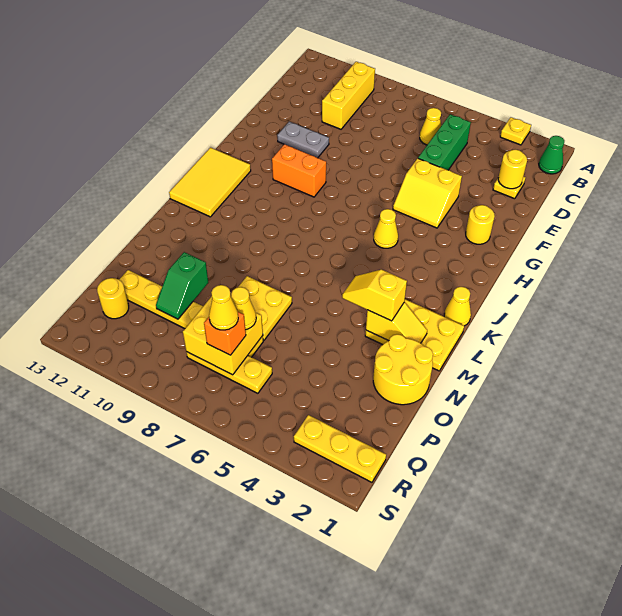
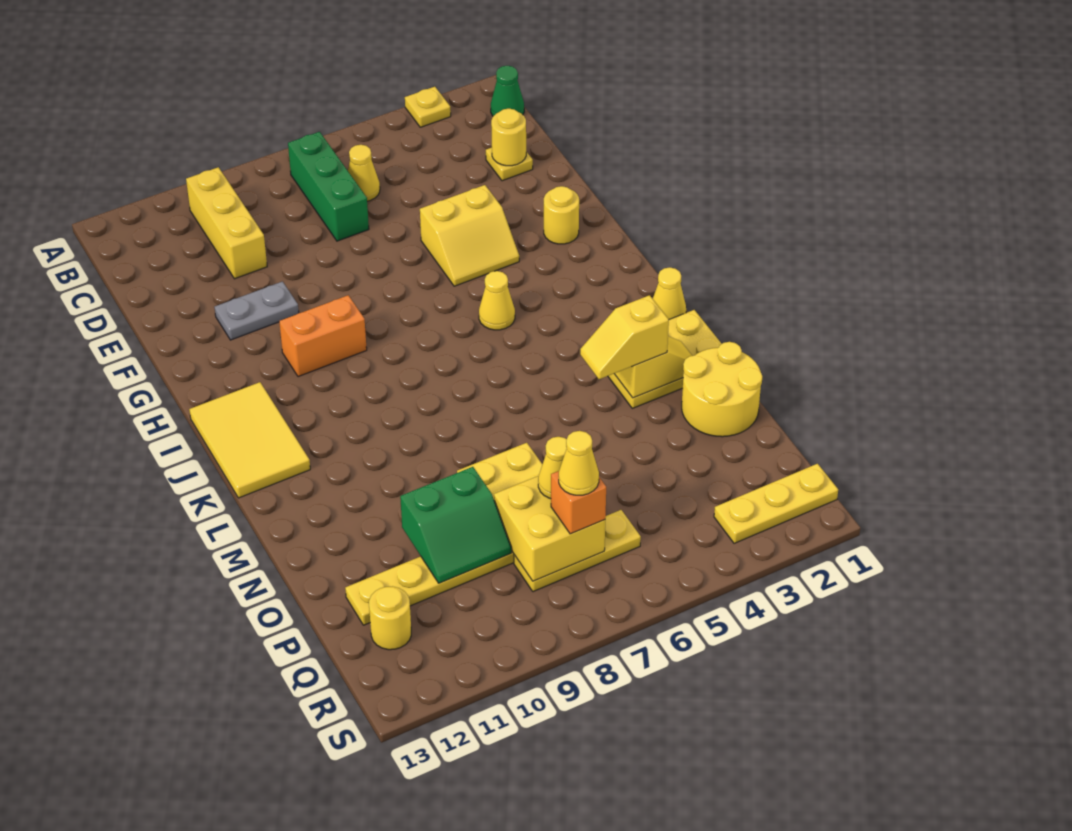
green brick C5:E5 level 1 -> green brick B7:D7 level 1
green slope O10:P10 level 2 top O -> green slope O9:P10 level 2 top O

